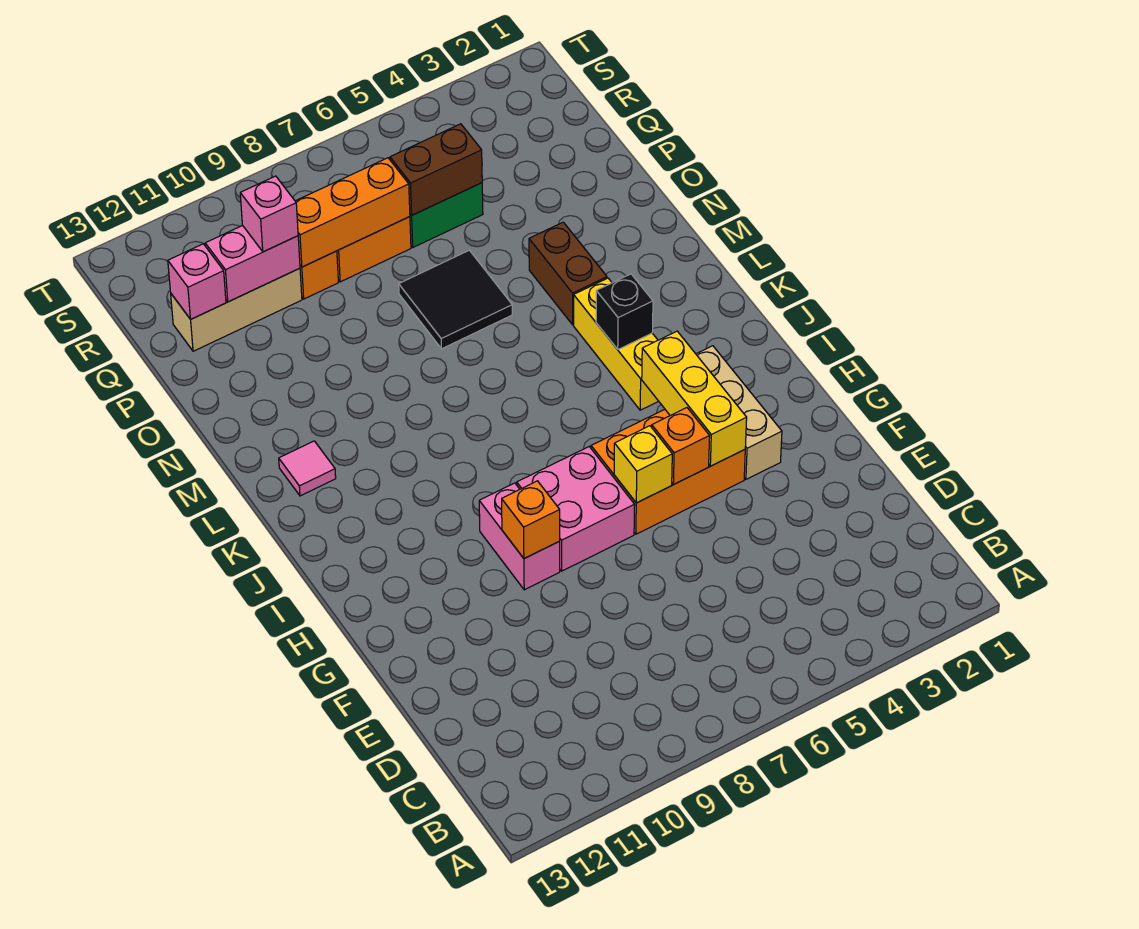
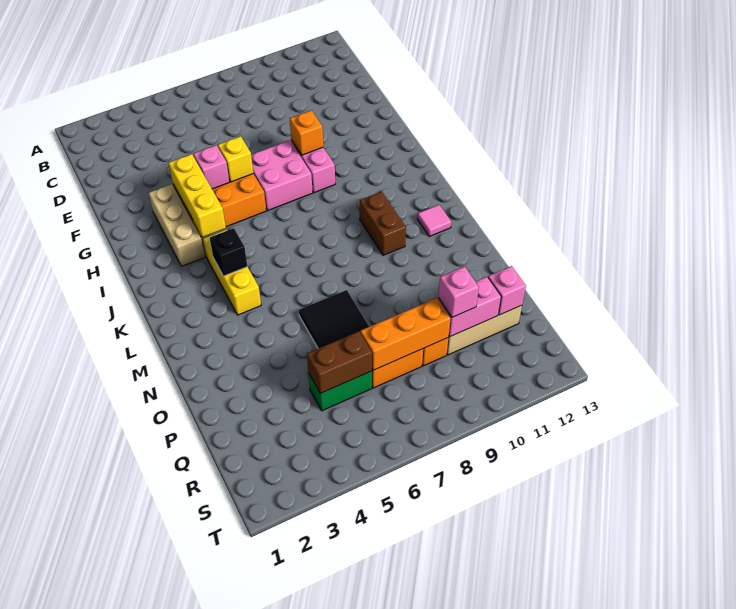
orange brick G5 level 2 -> pink brick G5 level 2
brown brick M4:N4 level 1 -> brown brick K10:L10 level 1

